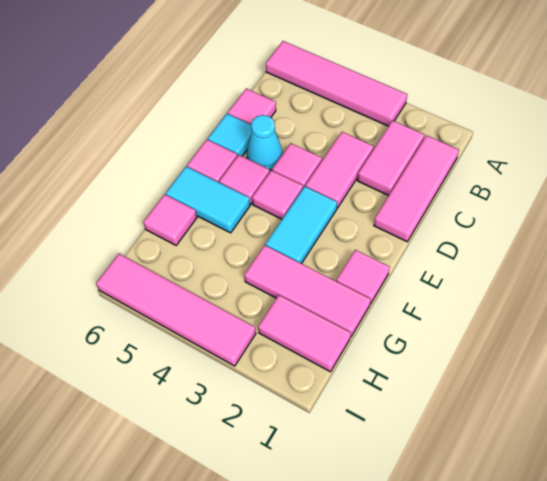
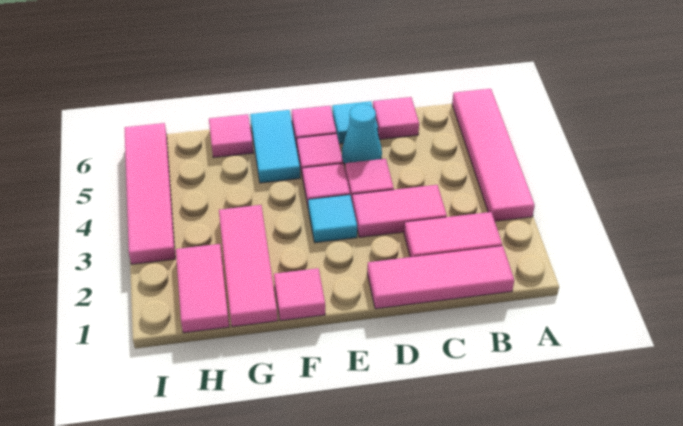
cyan tile E3:F3 level 1 -> cyan tile E3 level 1

